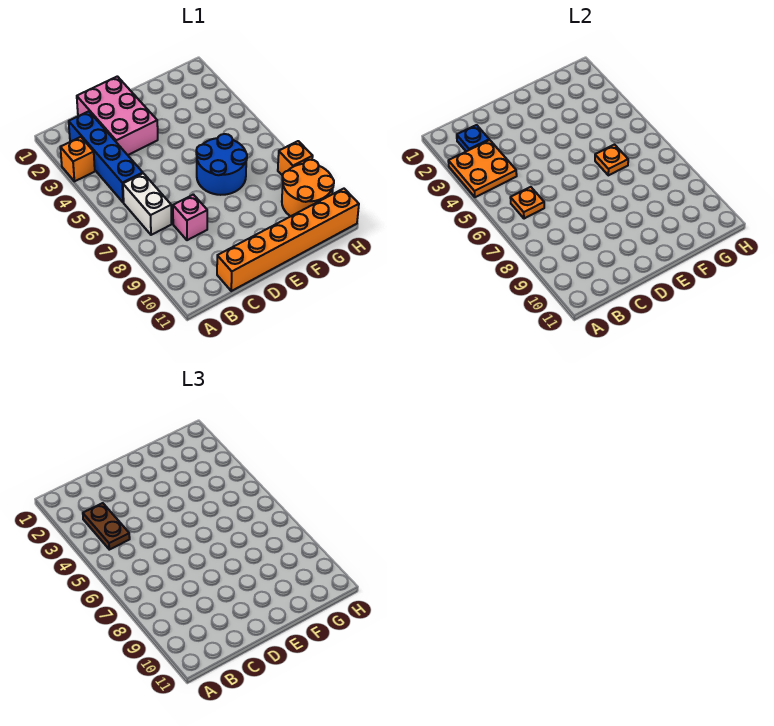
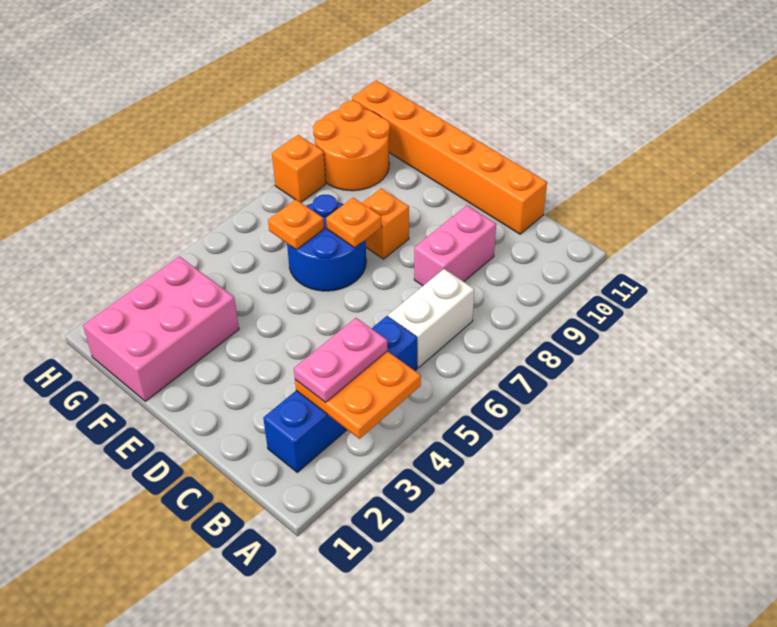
orange brick A3 level 1 -> orange brick E8 level 1
blue plate B2 level 2 -> none
brown plate B3:B4 level 3 -> pink plate B3:B4 level 3
orange plate B6 level 2 -> orange plate E7 level 2
pink brick C1:D3 level 1 -> pink brick F1:G3 level 1
pink brick C8 level 1 -> pink brick C8:C9 level 1

